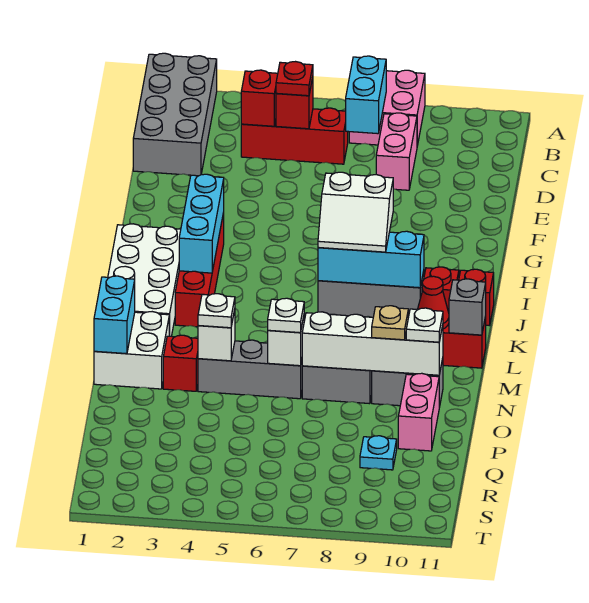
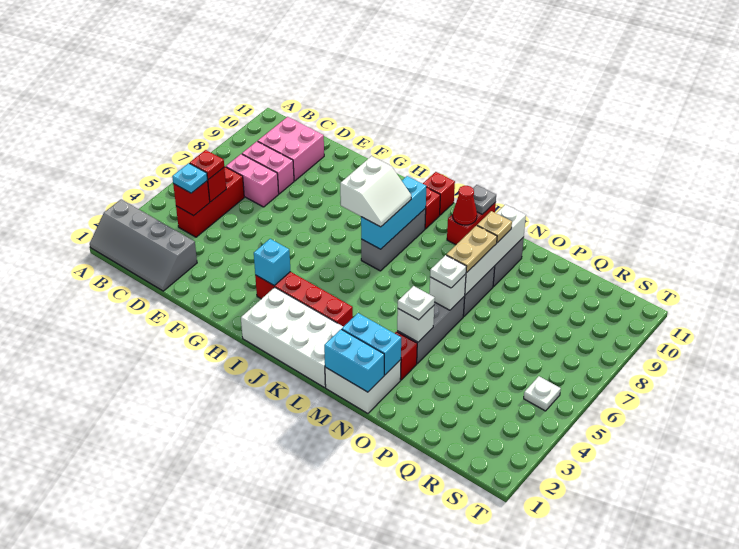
grey brick A1:D2 level 1 -> grey slope A1:D2 level 1 top 2
pink brick A7:B8 level 1 -> pink brick C9:D10 level 1
cyan brick B7:C7 level 2 -> cyan brick M2:N2 level 2
cyan brick H3:J3 level 2 -> cyan brick H3 level 2
grey brick L11 level 2 -> grey plate L11 level 2
none -> tan plate N7:N8 level 3
white plate N10 level 3 -> white plate S5 level 1
pink brick O10:P10 level 1 -> pink brick C7:D7 level 1
cyan plate Q9 level 1 -> cyan plate C4 level 3

